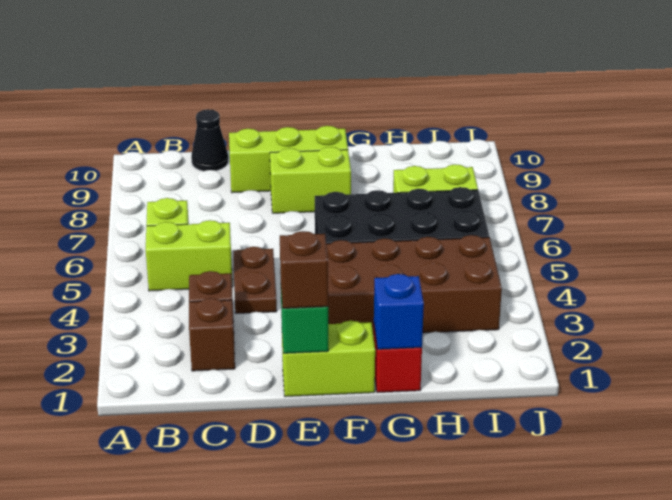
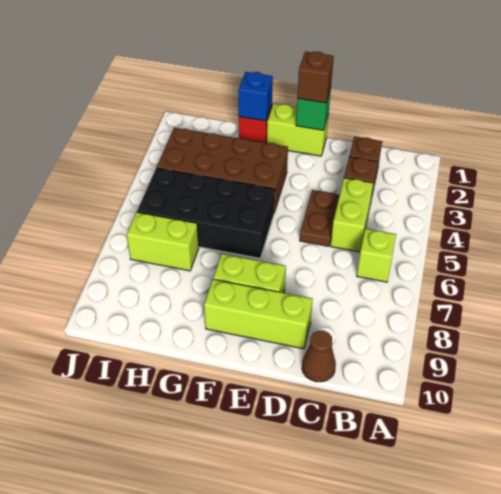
lime brick B5:C5 level 1 -> lime brick C4:C5 level 1
black cone C10 level 1 -> brown cone C10 level 1

